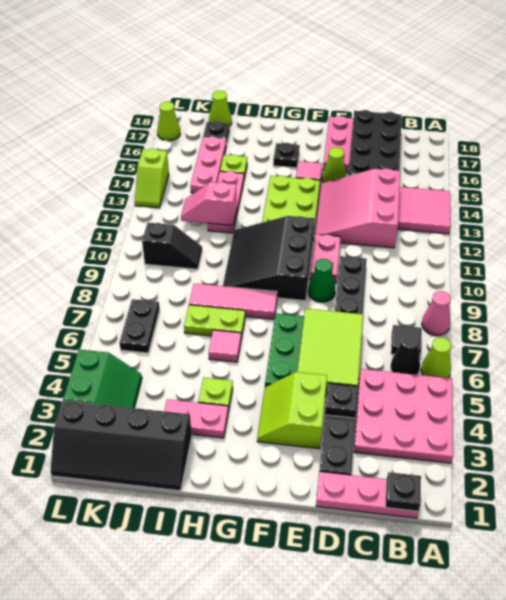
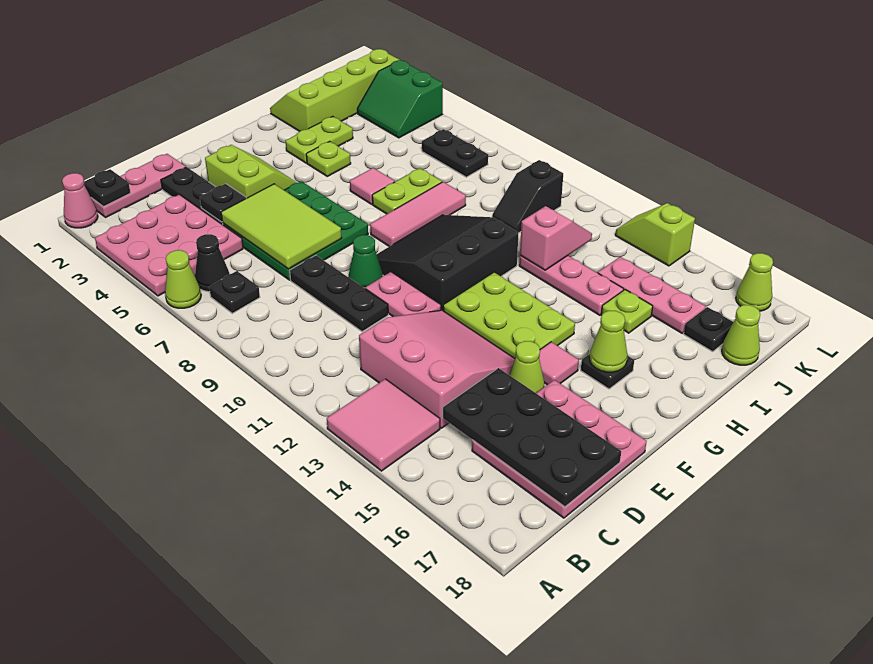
pink cone A8 level 1 -> pink cone A1 level 1
black tile B7 level 1 -> black plate B7 level 1
black slope F9:H11 level 1 top F -> black slope F9:H11 level 1 top 11
none -> lime cone G16 level 2
pink plate H3:I3 level 1 -> lime plate H3:I3 level 1
black slope I1:L2 level 1 top 2 -> lime slope I1:L2 level 1 top 2

